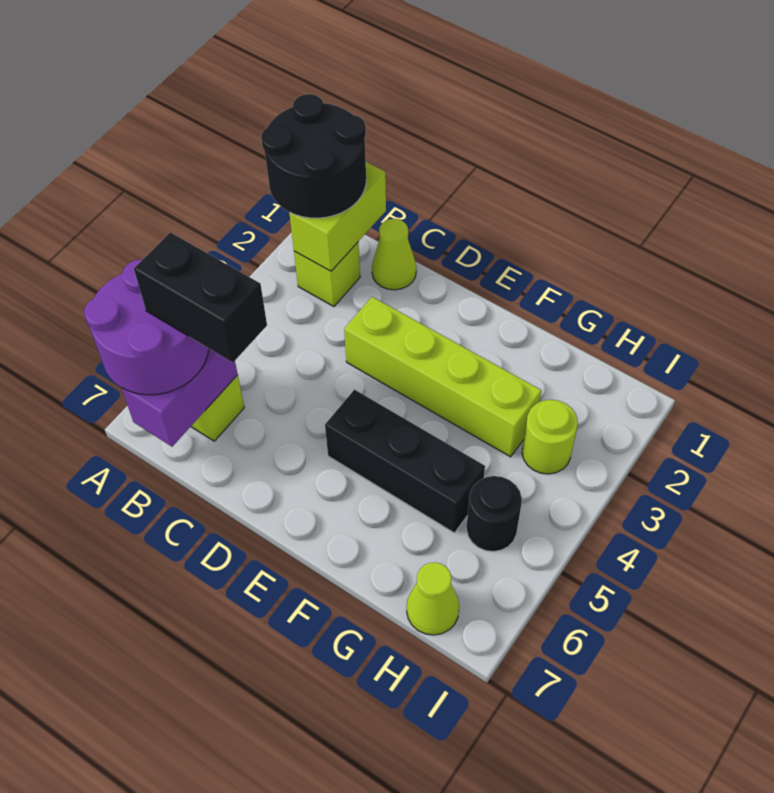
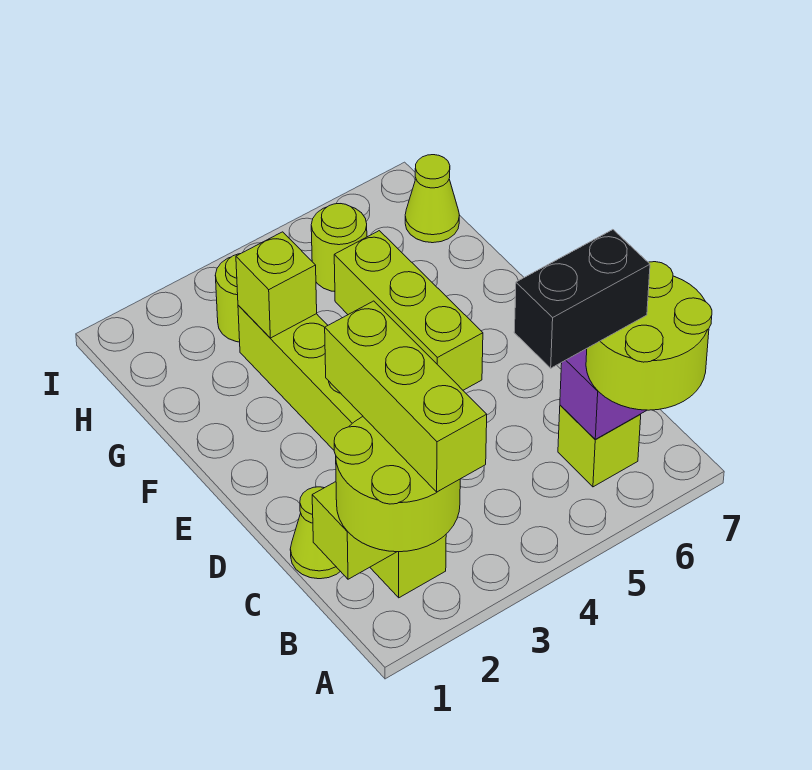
black round brick A1:B2 level 3 -> lime round brick A1:B2 level 3
none -> lime brick A2:C2 level 4
purple round brick A6:B7 level 3 -> lime round brick A6:B7 level 3
black brick B6:C6 level 4 -> black brick B5:B6 level 4
black brick E5:G5 level 1 -> lime brick E5:G5 level 1
none -> lime brick G3 level 2
black round brick H5 level 1 -> lime round brick H5 level 1

